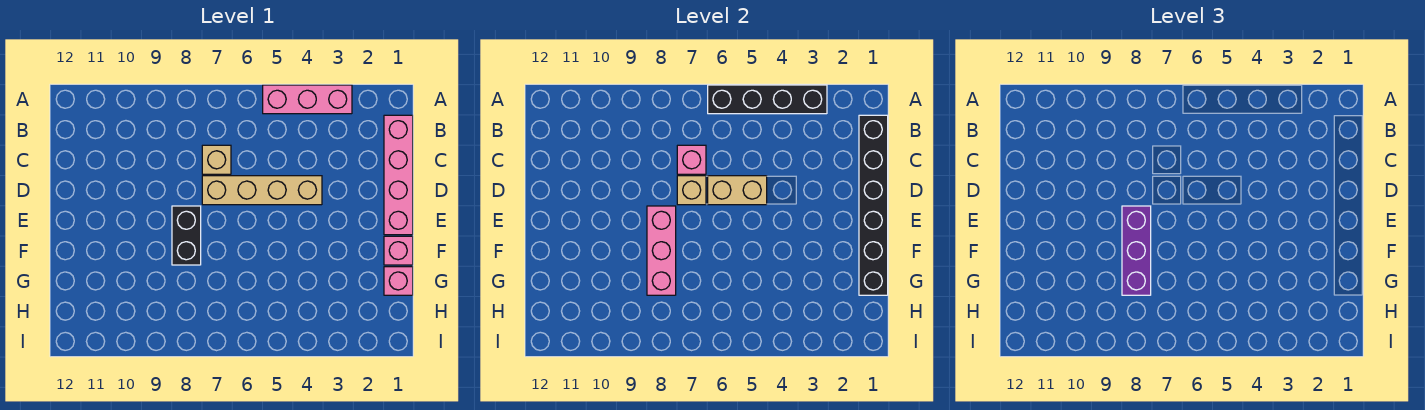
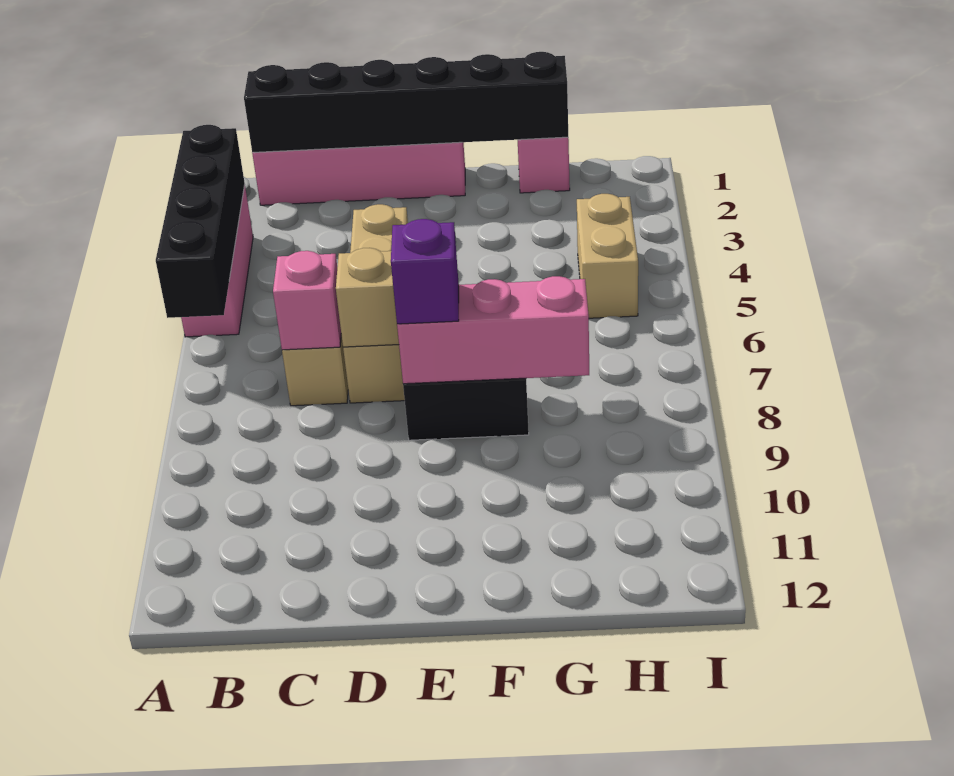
tan brick D5:D6 level 2 -> tan brick H4:H5 level 1
purple brick E8:G8 level 3 -> purple brick E8 level 3
pink brick F1 level 1 -> none

